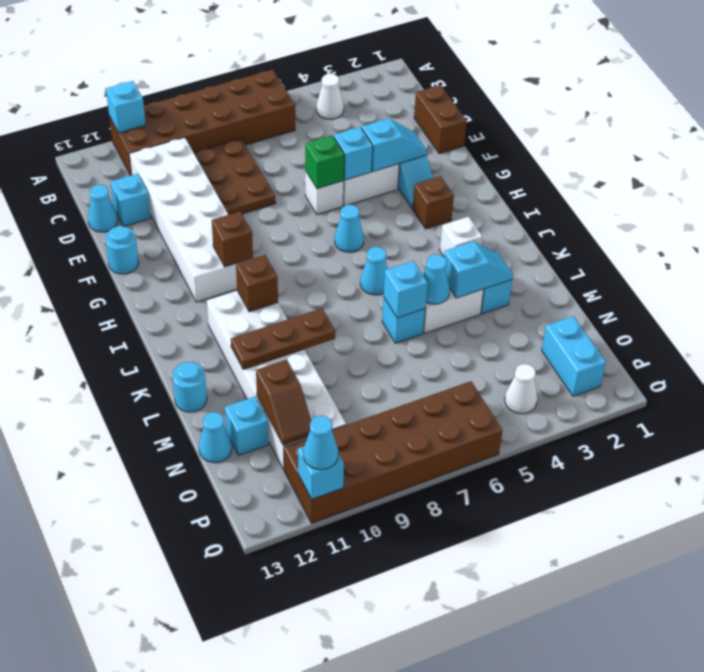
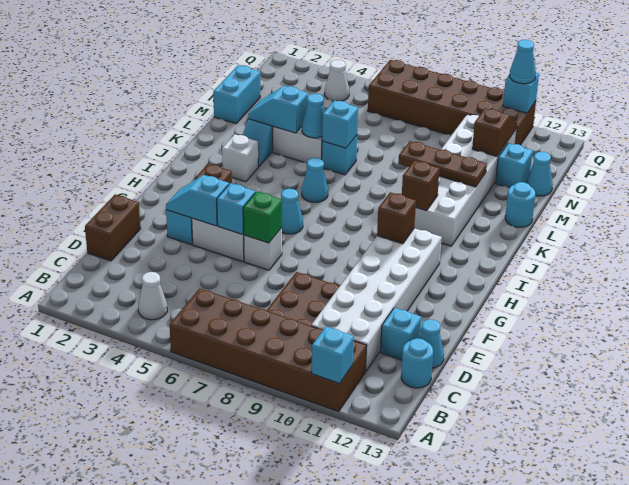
cyan round brick F13 level 1 -> cyan round brick C13 level 1
cyan brick O2:P2 level 1 -> cyan brick M1:N1 level 1

